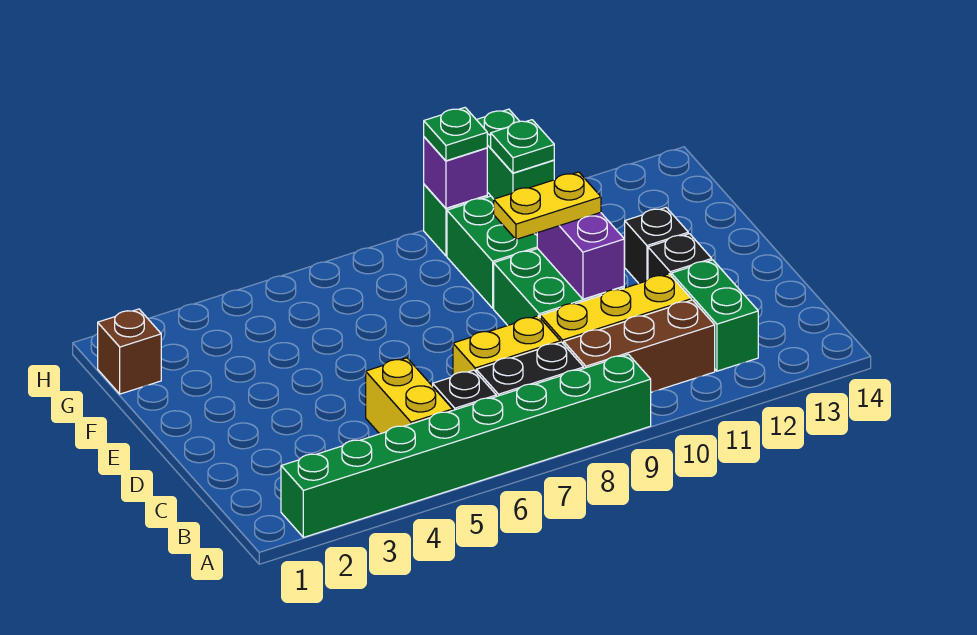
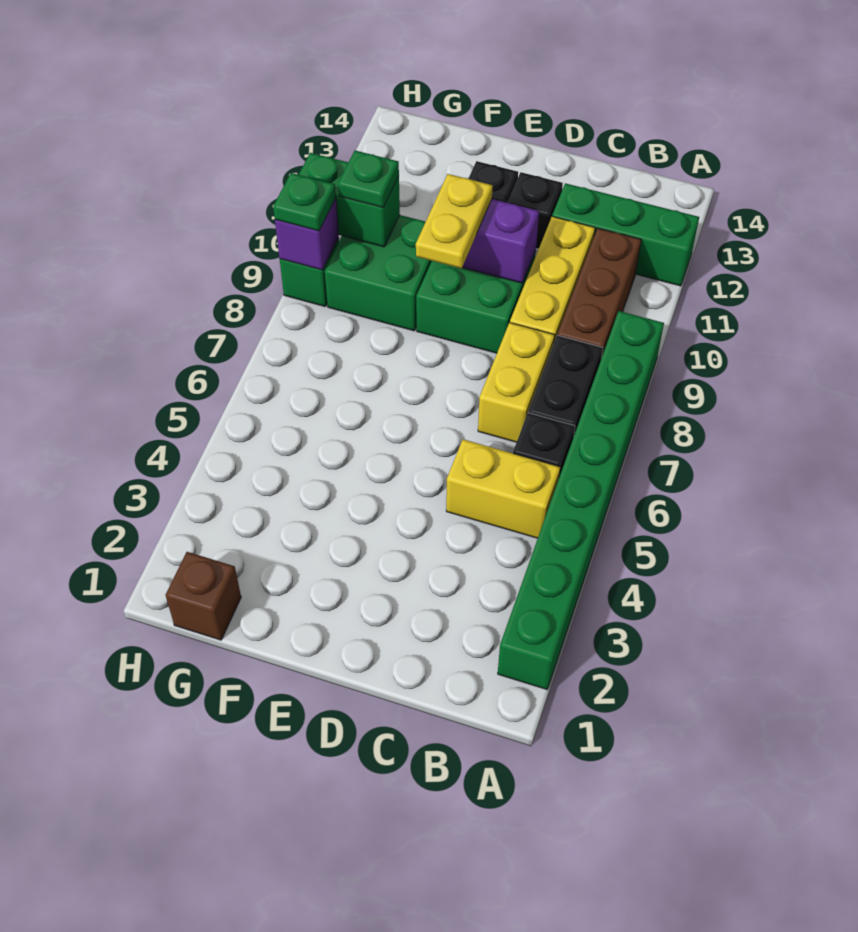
green brick B12:C12 level 1 -> green brick A12:C12 level 1

